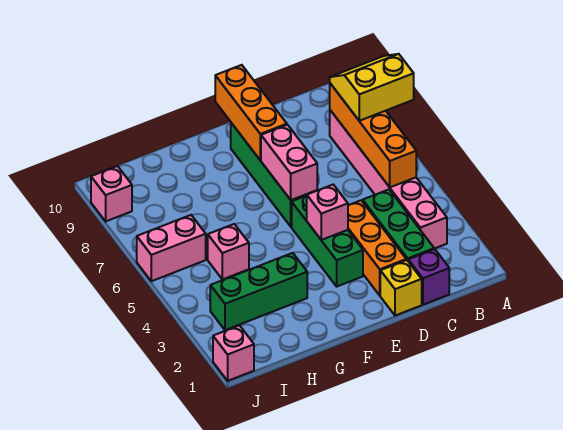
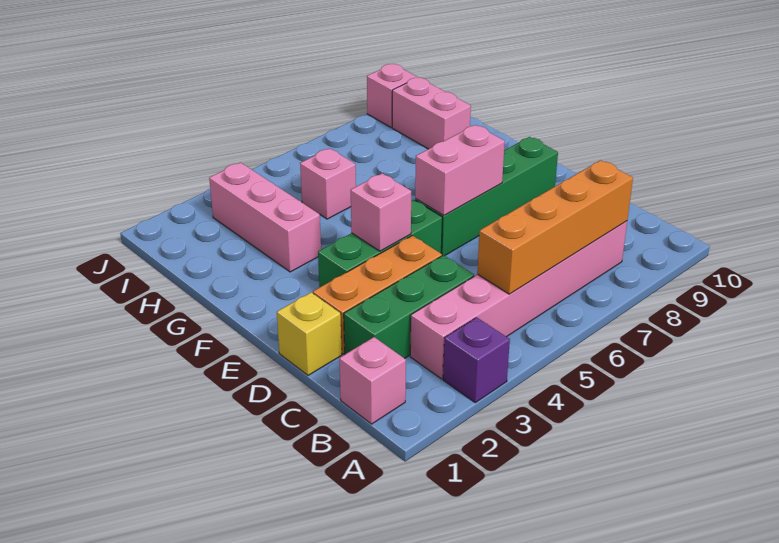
yellow slope A7:B8 level 3 top 7 -> none
purple brick C1 level 1 -> purple brick A3 level 1
orange brick E8:E10 level 2 -> none
green brick G3:I3 level 1 -> pink brick G3:I3 level 1
pink brick I6:J6 level 1 -> pink brick H9:I9 level 1
pink brick J1 level 1 -> pink brick B1 level 1

